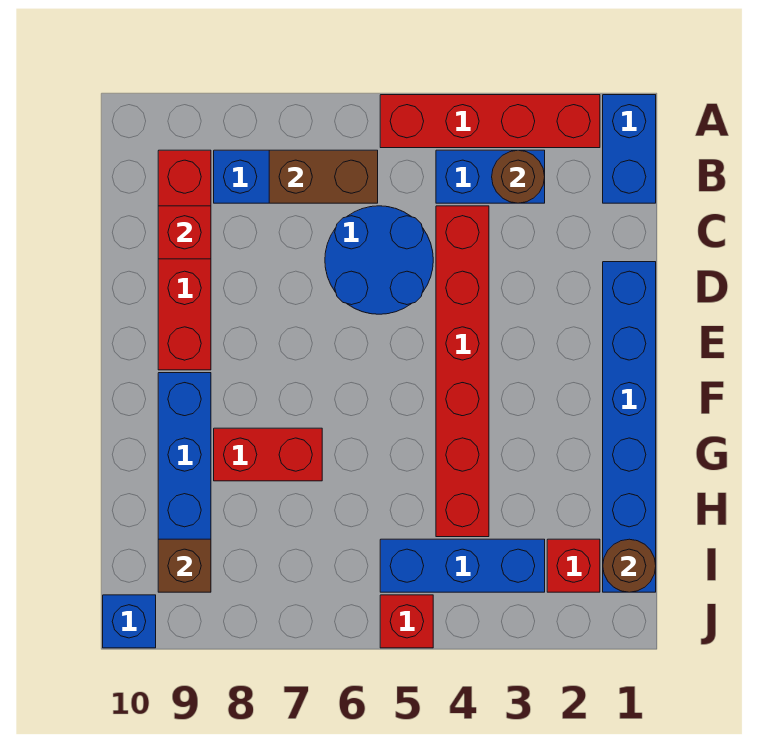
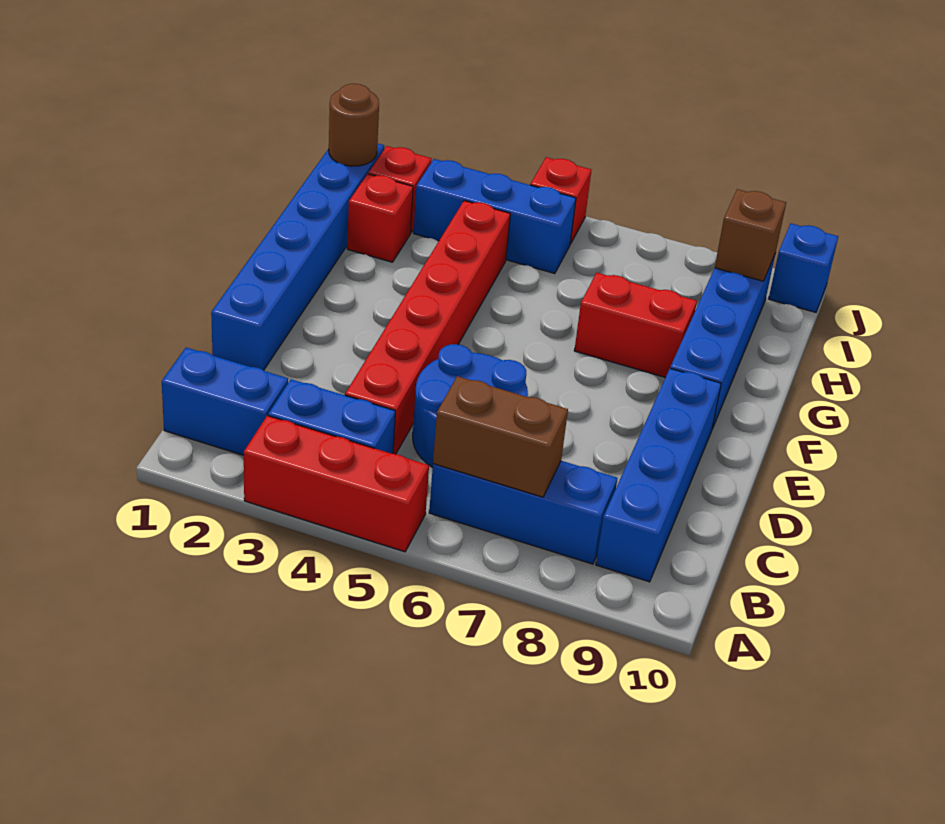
blue brick A1:B1 level 1 -> blue brick B1:B2 level 1
red brick A2:A5 level 1 -> red brick A3:A5 level 1
brown round brick B3 level 2 -> none
red brick B9:E9 level 1 -> blue brick B9:E9 level 1
red brick C9 level 2 -> red brick H2 level 1

